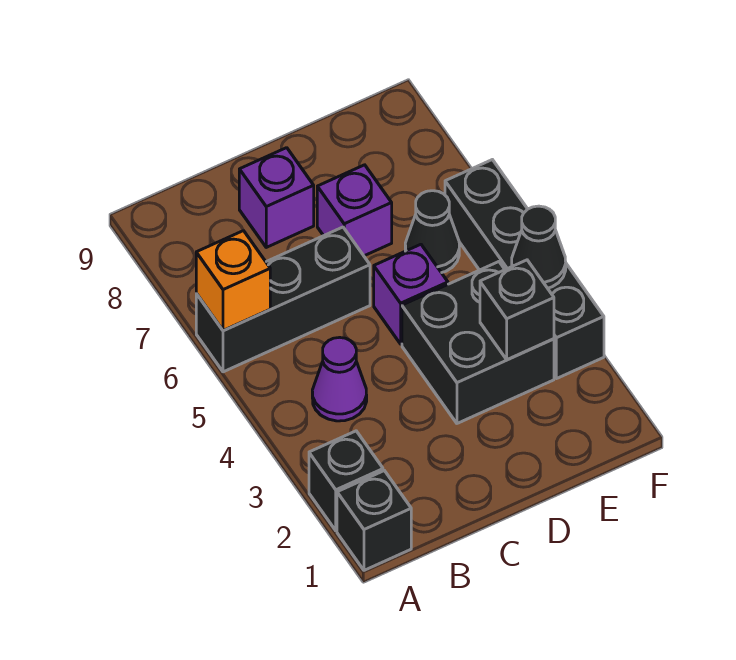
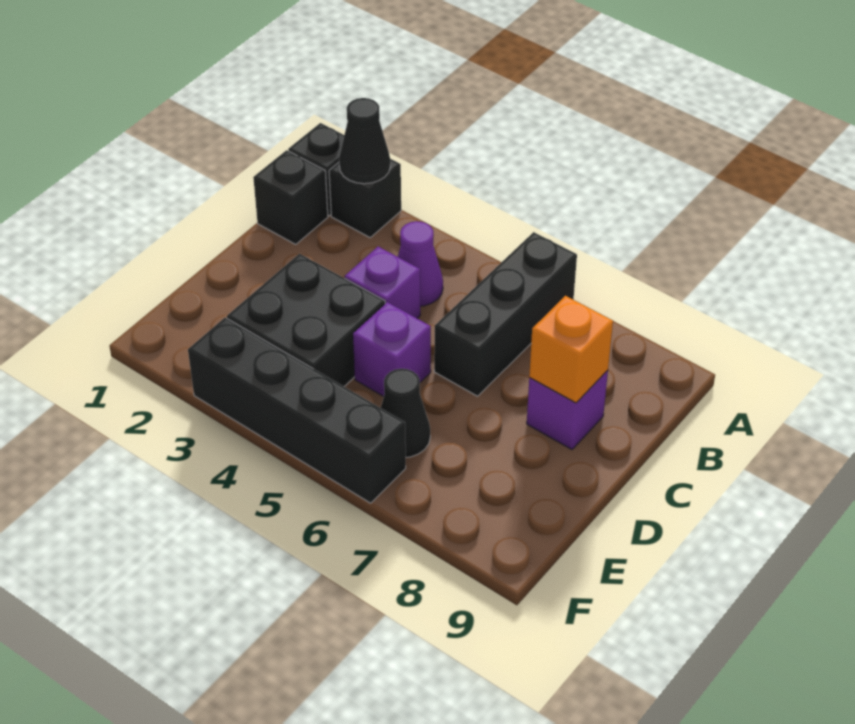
orange brick A6 level 2 -> orange brick C8 level 2
purple brick D7 level 1 -> purple brick C4 level 1
black brick E3 level 2 -> black brick B1 level 1
black cone F4 level 2 -> black cone A2 level 2

